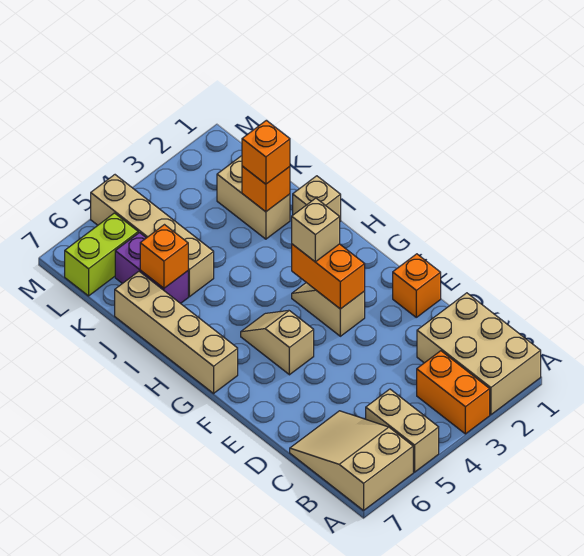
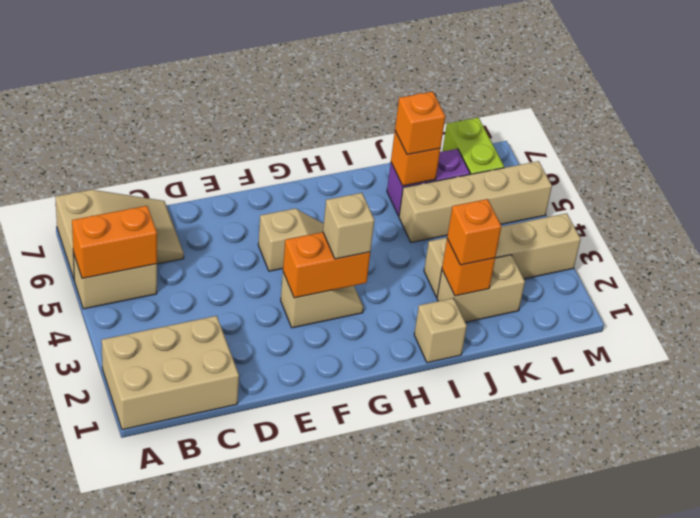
orange brick A3:B3 level 1 -> orange brick A5:B5 level 2
orange brick E1 level 1 -> orange brick J6 level 3
tan brick G7:J7 level 1 -> tan brick J3:M3 level 1

